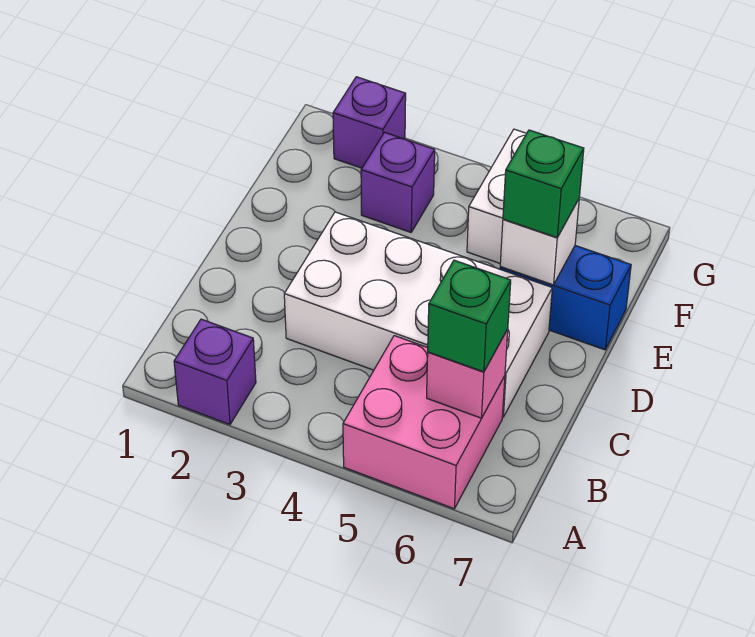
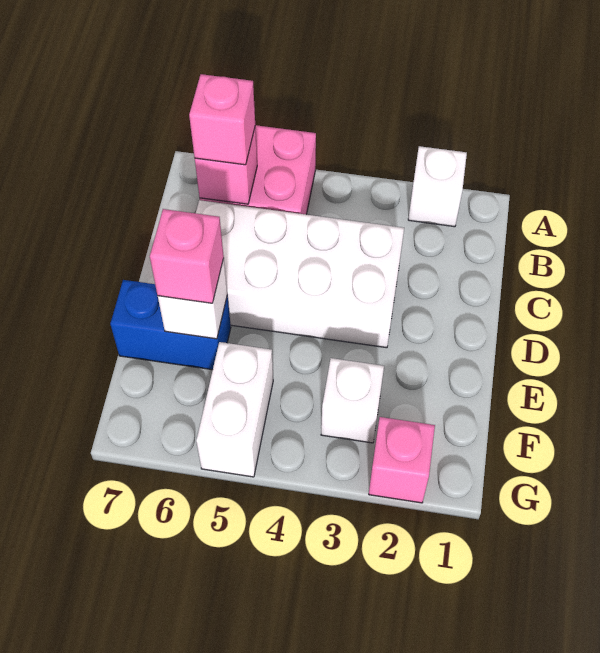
purple brick A2 level 1 -> white brick A2 level 1
green brick B6 level 3 -> pink brick B6 level 3
green brick E6 level 3 -> pink brick E6 level 3
purple brick F3 level 1 -> white brick F3 level 1
purple brick G2 level 1 -> pink brick G2 level 1

